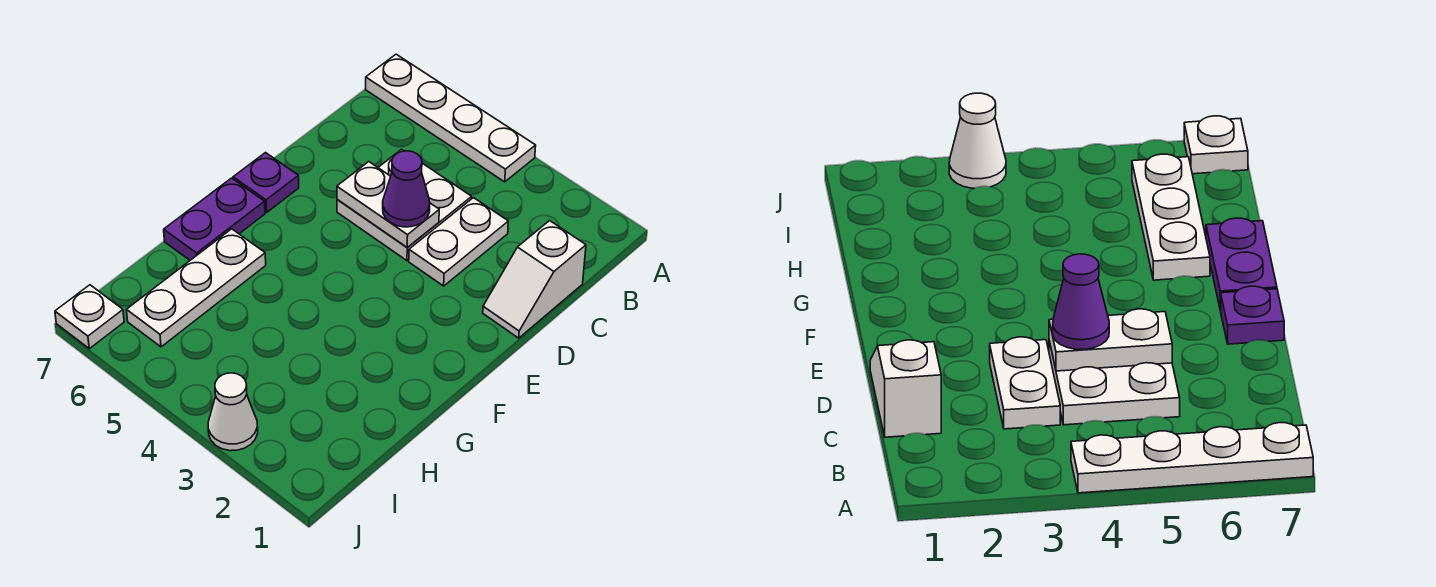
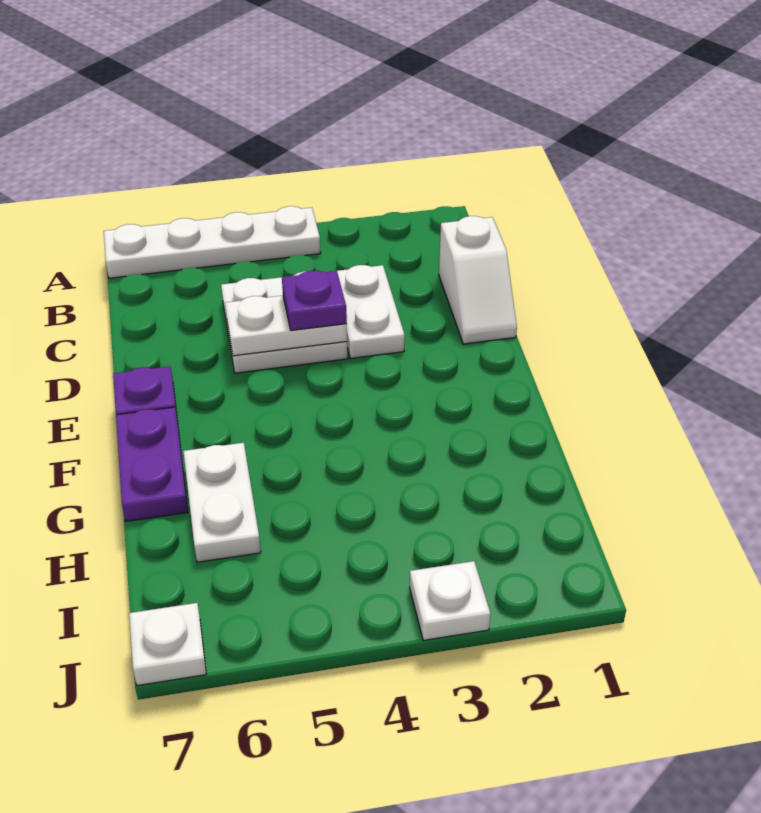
purple cone D4 level 3 -> purple plate D4 level 3
white plate G6:I6 level 1 -> white plate G6:H6 level 1
white cone J3 level 1 -> white plate J3 level 1

